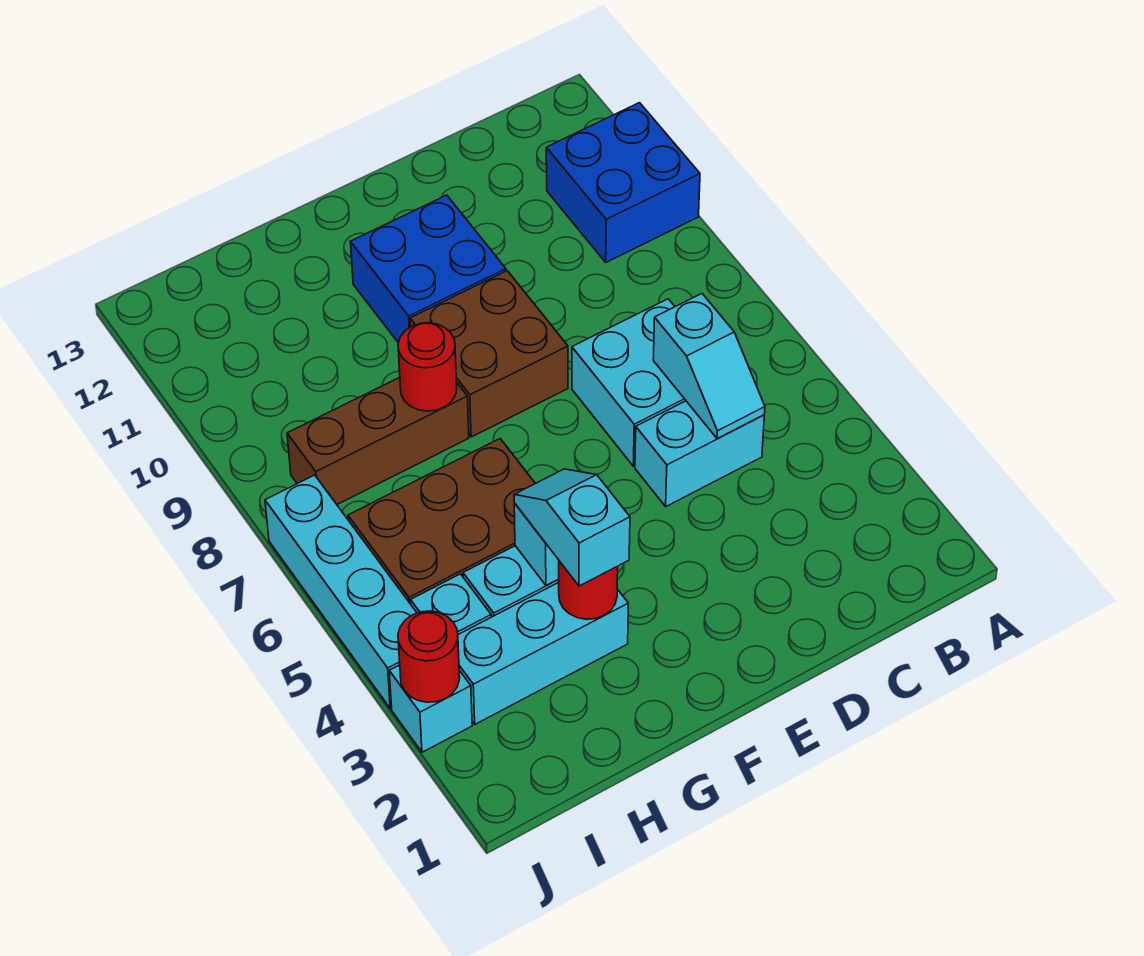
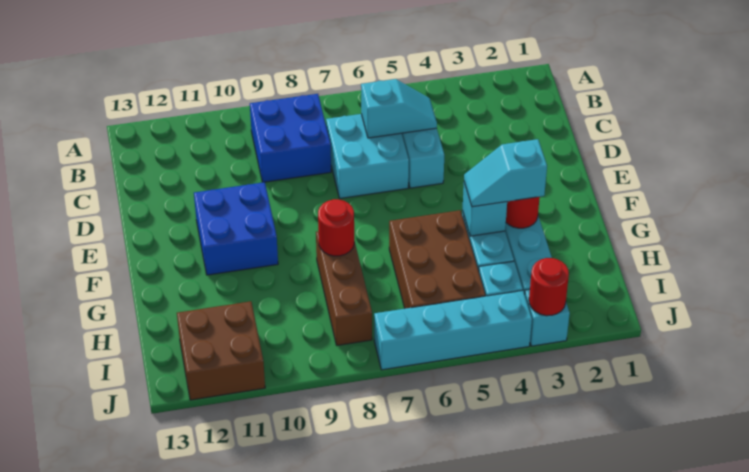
blue brick A10:B11 level 1 -> blue brick B8:C9 level 1
brown brick E8:F9 level 1 -> brown brick I11:J12 level 1

